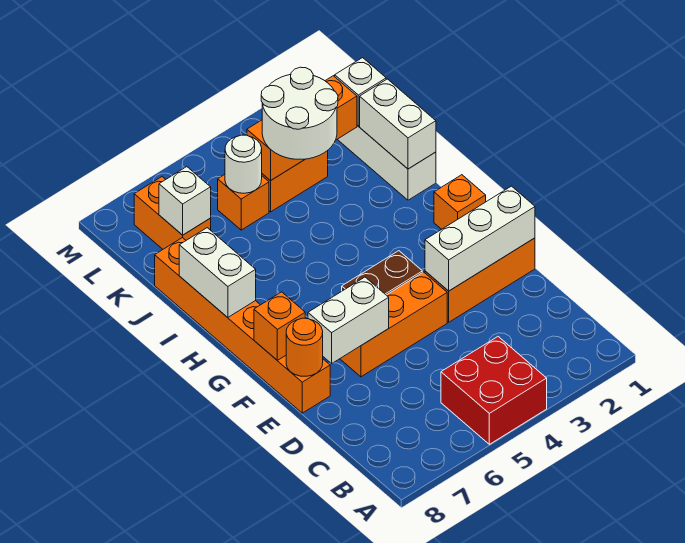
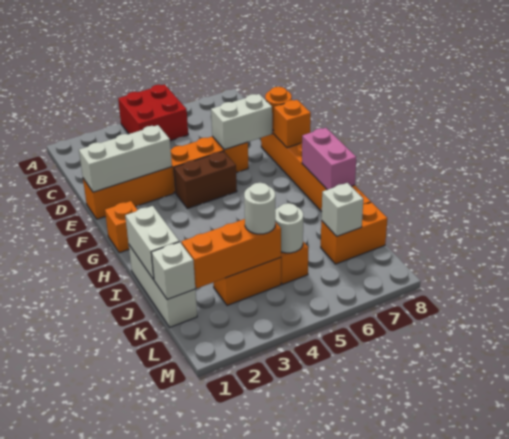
white brick H8:I8 level 2 -> pink brick H8:I8 level 2
white round brick J3:K4 level 3 -> white round brick K4 level 3
orange brick K7:L7 level 1 -> orange brick K7:K8 level 1

